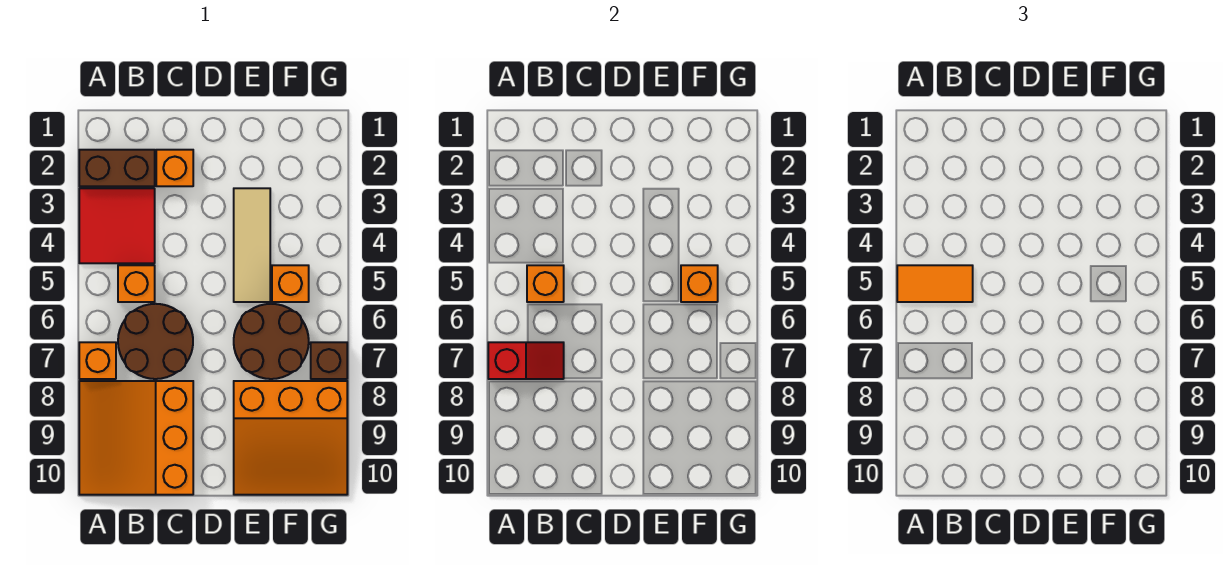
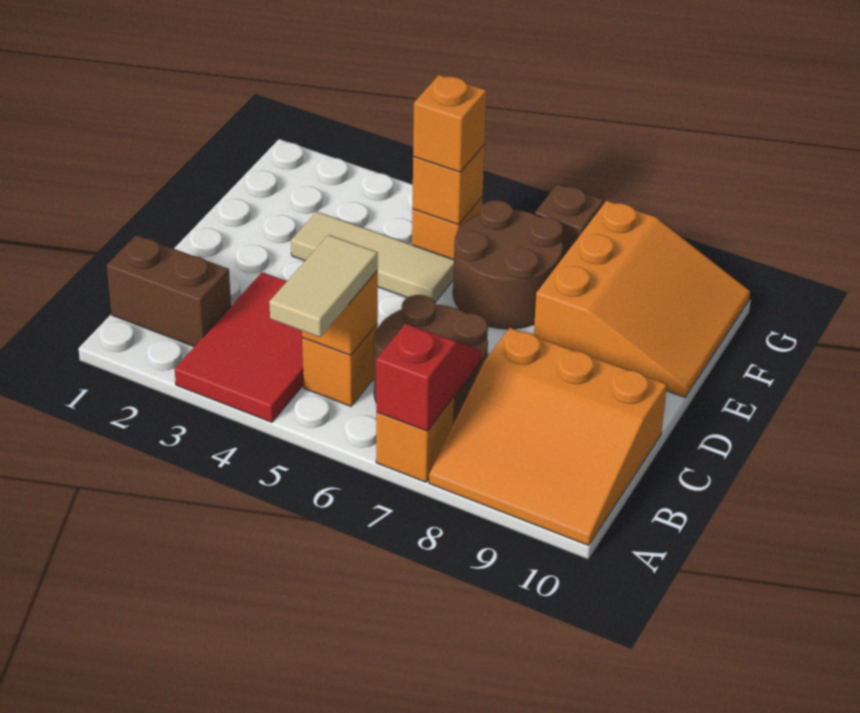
brown brick A2:B2 level 1 -> brown brick B1:B2 level 1
red tile A3:B4 level 1 -> red tile A3:C4 level 1
orange tile A5:B5 level 3 -> tan tile A5:B5 level 3
orange brick C2 level 1 -> orange brick F5 level 3

